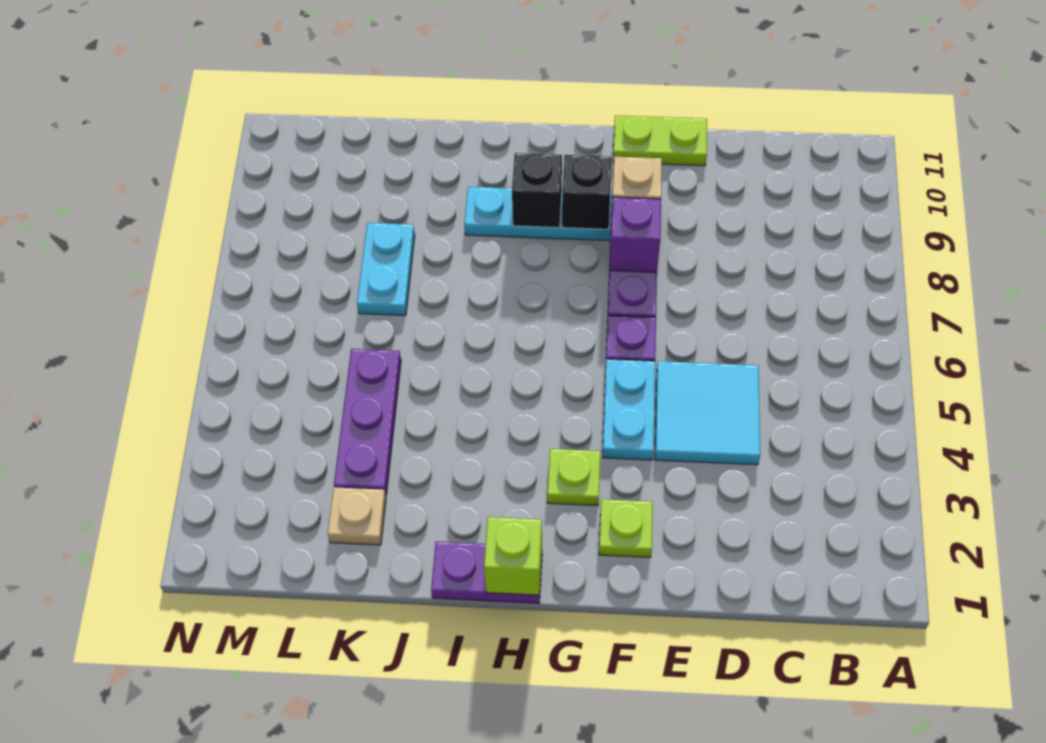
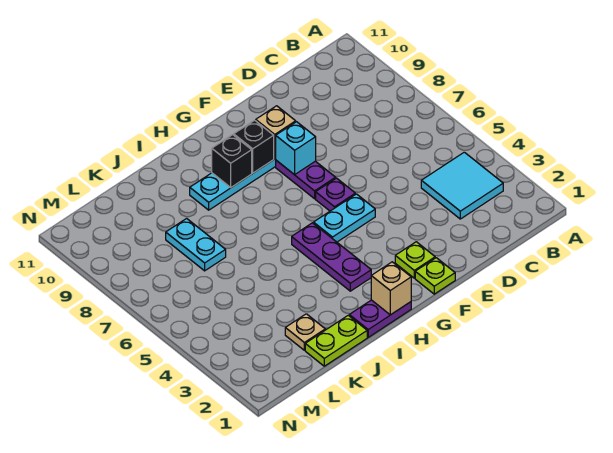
cyan tile D4:E5 level 1 -> cyan tile B3:C4 level 1
lime plate E11:F11 level 1 -> lime plate J1:K1 level 1
cyan plate F4:F5 level 1 -> cyan plate F5:G5 level 1
purple brick F8 level 2 -> cyan brick F8 level 2
lime plate G3 level 1 -> lime plate F1 level 1
lime brick H1 level 2 -> tan brick H1 level 2
purple plate K3:K5 level 1 -> purple plate H3:H5 level 1

